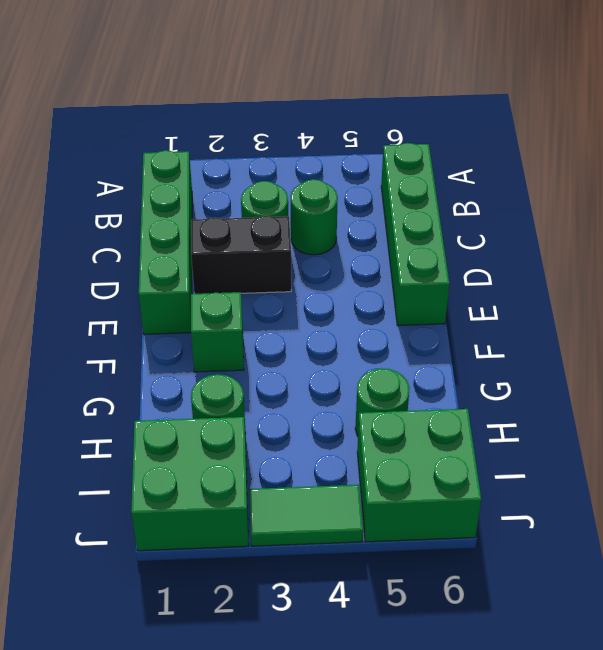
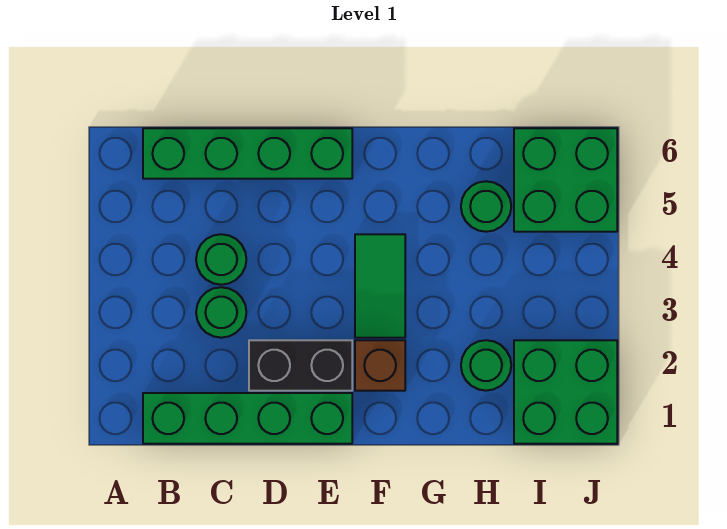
black brick D2:D3 level 1 -> black brick D2:E2 level 1
green brick F2 level 1 -> brown brick F2 level 1
green tile J3:J4 level 1 -> green tile F3:F4 level 1

